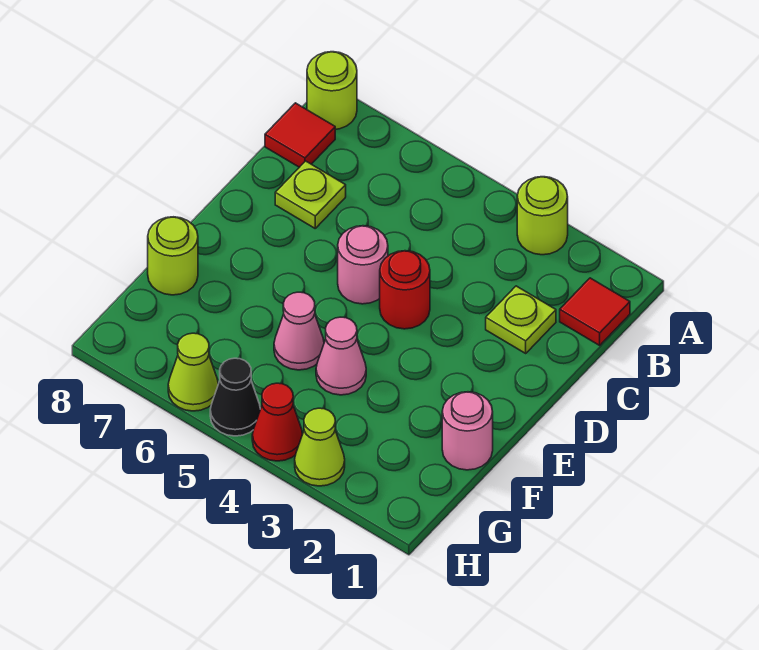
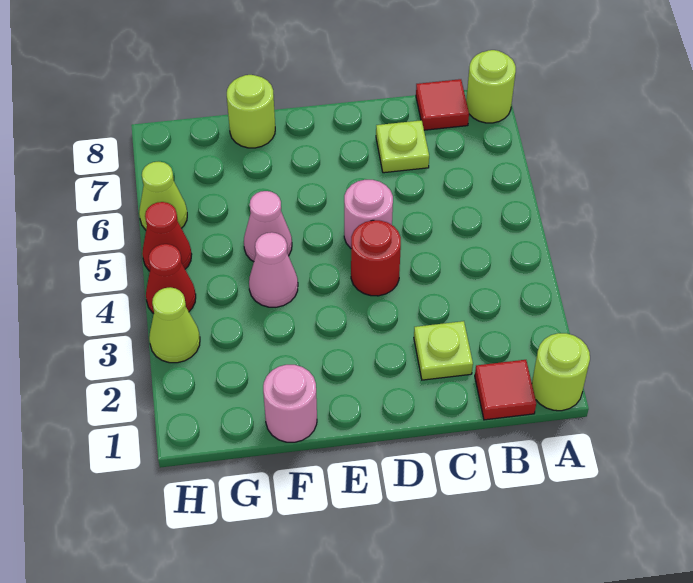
lime round brick A3 level 1 -> lime round brick A1 level 1
black cone H5 level 1 -> red cone H5 level 1

